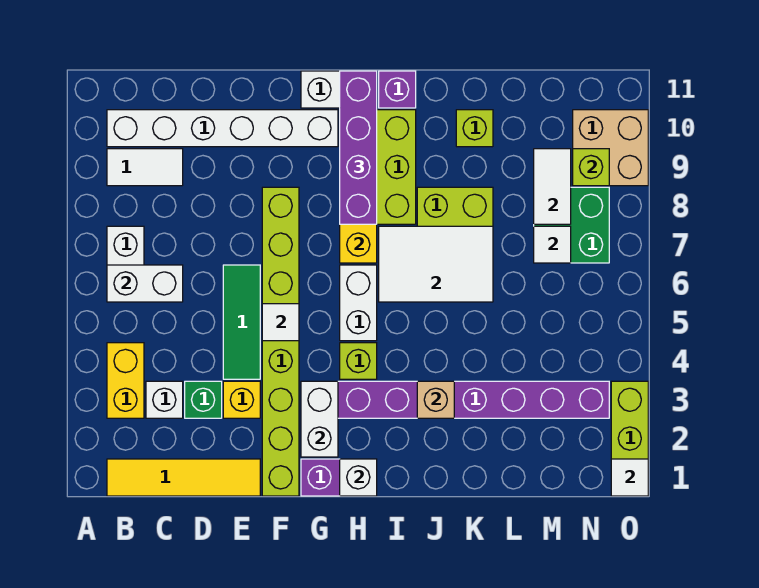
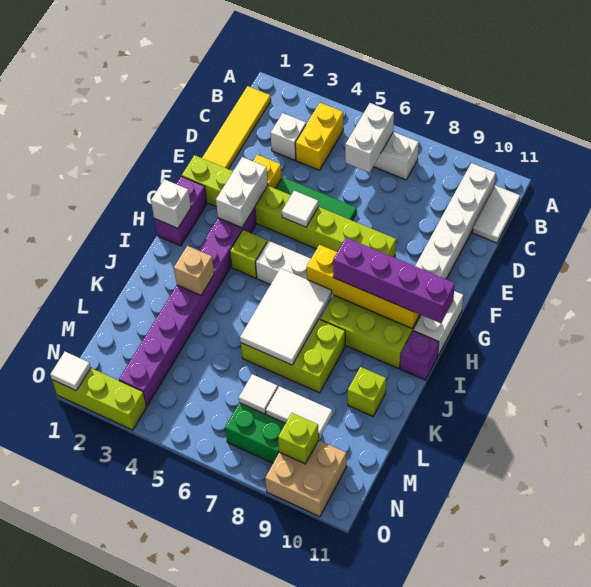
yellow brick B3:B4 level 1 -> yellow brick B4:C4 level 1
white tile B9:C9 level 1 -> white tile B11:C11 level 1
green brick D3 level 1 -> none
white brick G2:G3 level 2 -> white brick F3:G3 level 2

